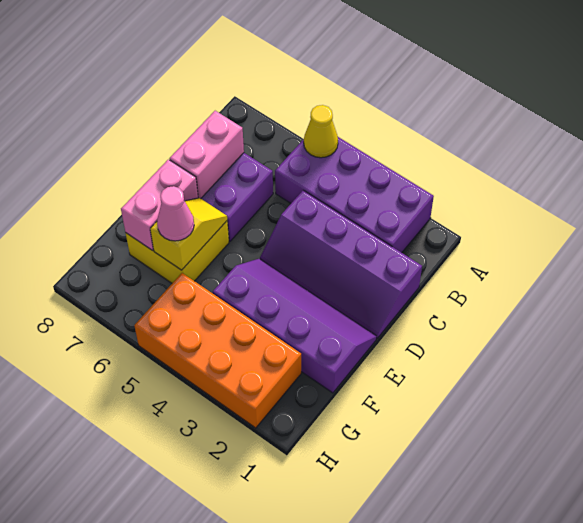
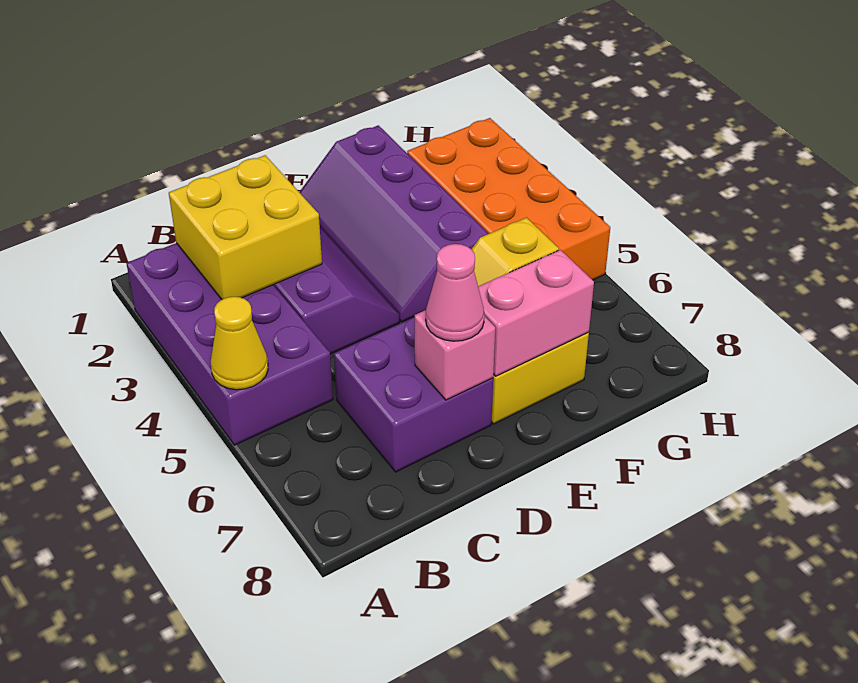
none -> yellow brick B2:C3 level 2
pink brick C7:D7 level 2 -> pink brick D7 level 2
pink cone F6 level 3 -> pink cone D7 level 3

